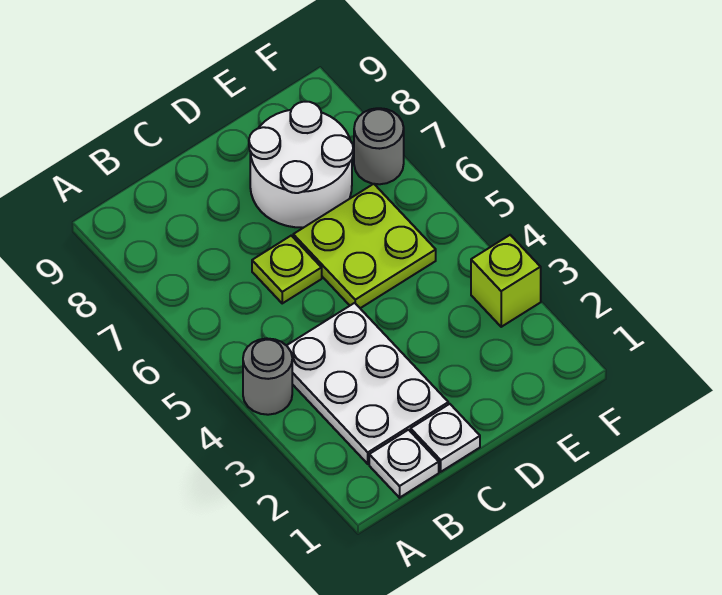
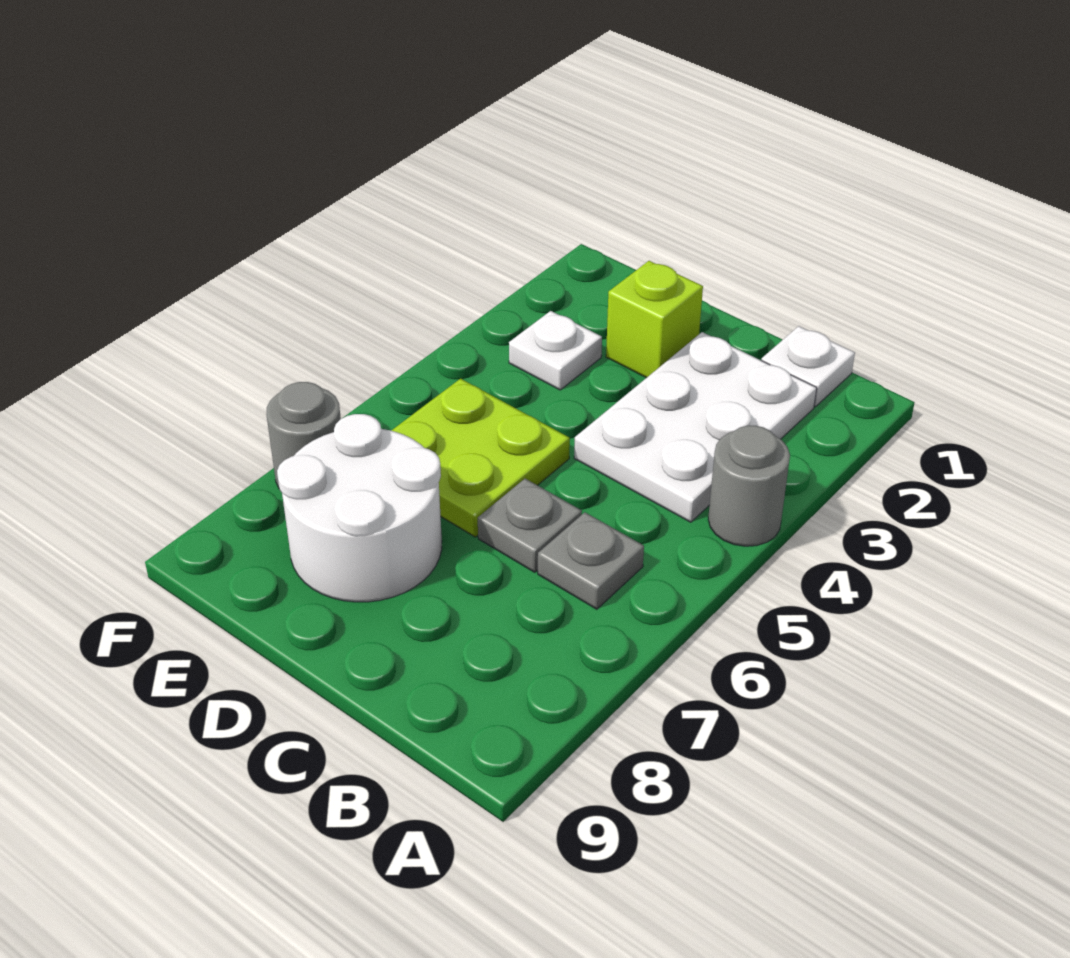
none -> grey plate B6 level 1
white plate C1 level 1 -> white plate E3 level 1
lime plate C6 level 1 -> grey plate C6 level 1
lime brick F3 level 1 -> lime brick D2 level 1

